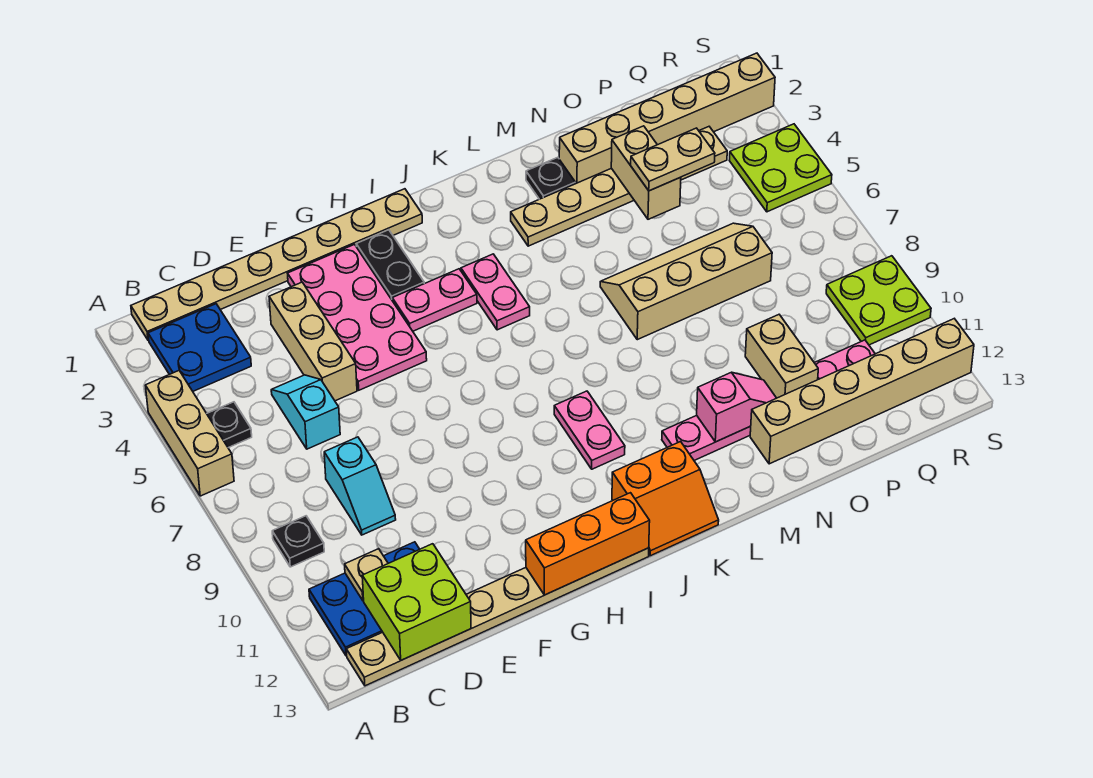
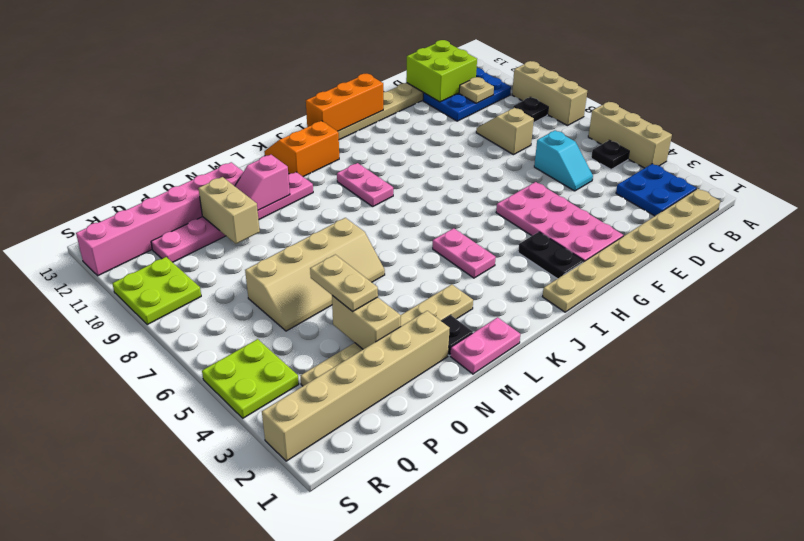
cyan slope D8:D9 level 1 top 8 -> tan slope D8:D9 level 1 top 8
tan brick E3:E5 level 1 -> tan brick A8:A10 level 1
pink plate H4:I4 level 1 -> pink plate L1:M1 level 1
tan brick N12:S12 level 1 -> pink brick N12:S12 level 1
tan plate O4:P4 level 3 -> tan plate O4:O5 level 3

